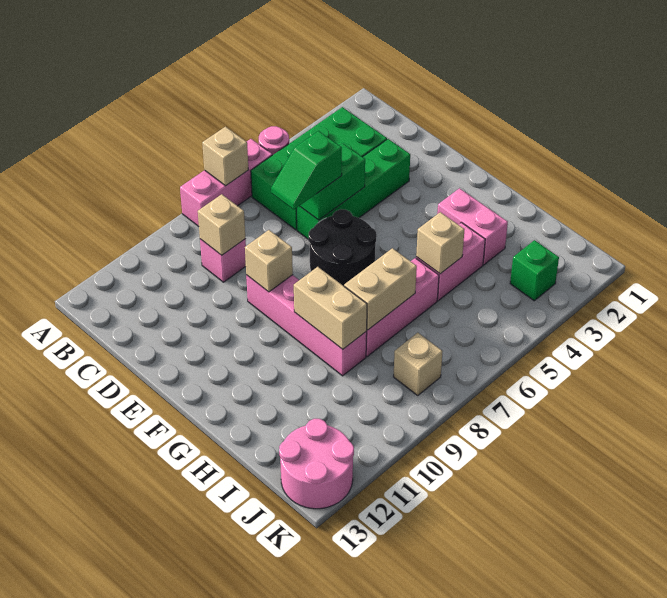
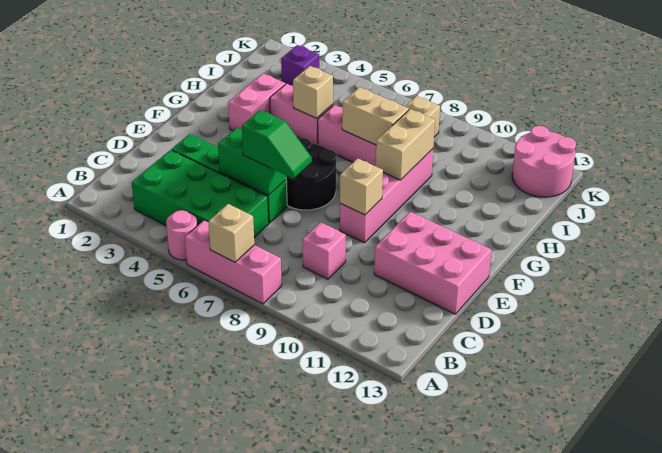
tan brick C9 level 2 -> none
none -> pink brick D11:E13 level 1
green brick J3 level 1 -> purple brick J3 level 1

